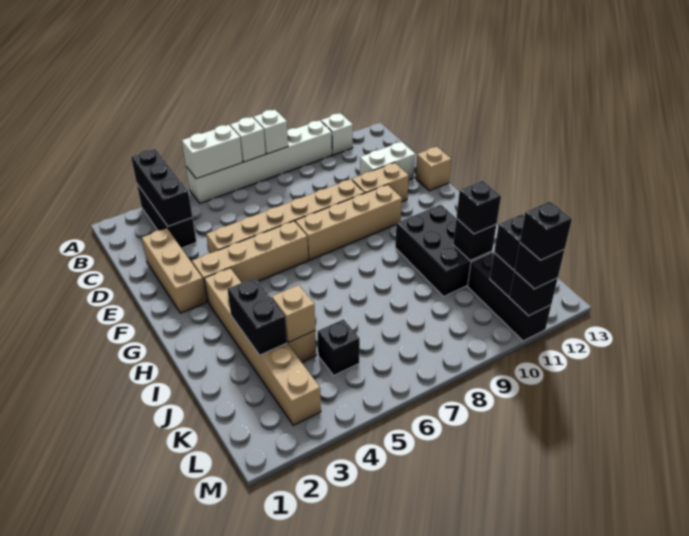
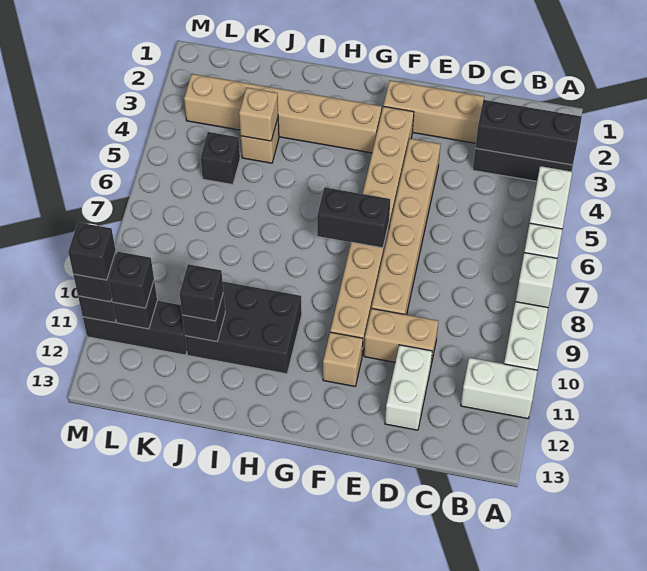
white brick A11 level 1 -> white brick A11:B11 level 1
tan brick E10:E11 level 1 -> tan brick D10:E10 level 1
tan brick E13 level 1 -> tan brick F11 level 1
black brick I3:J3 level 2 -> black brick F7:G7 level 2

